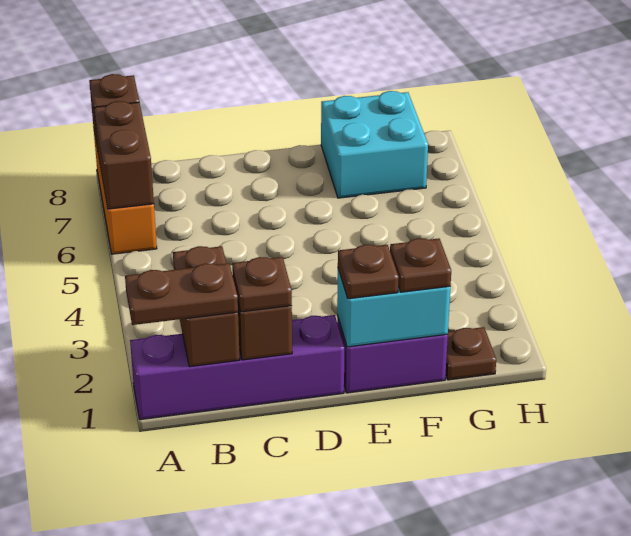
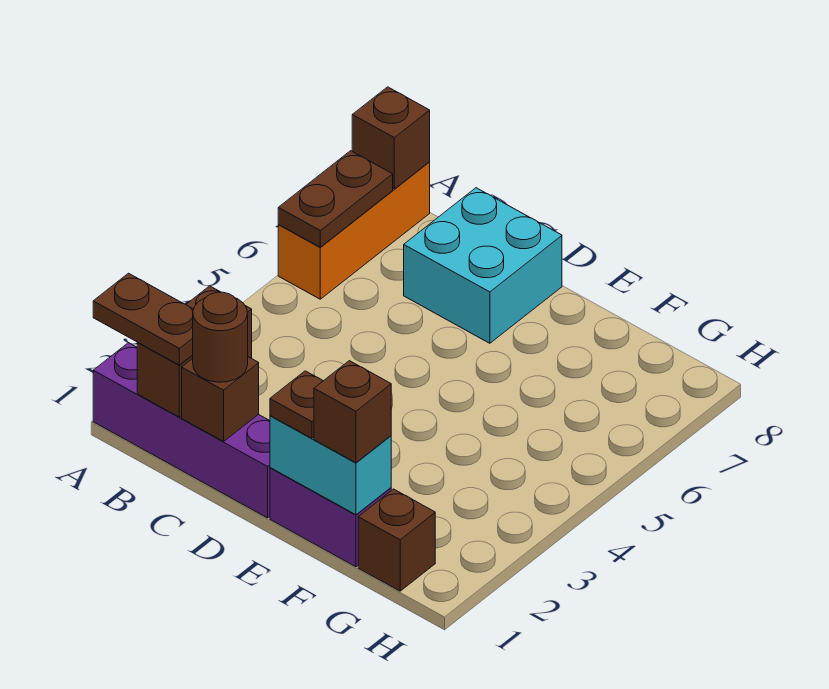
brown brick A6:A7 level 2 -> brown plate A6:A7 level 2
brown plate C1 level 3 -> brown round brick C1 level 3
brown plate F1 level 3 -> brown brick F1 level 3
cyan brick F7:G8 level 1 -> cyan brick C7:D8 level 1
brown plate G1 level 1 -> brown brick G1 level 1

